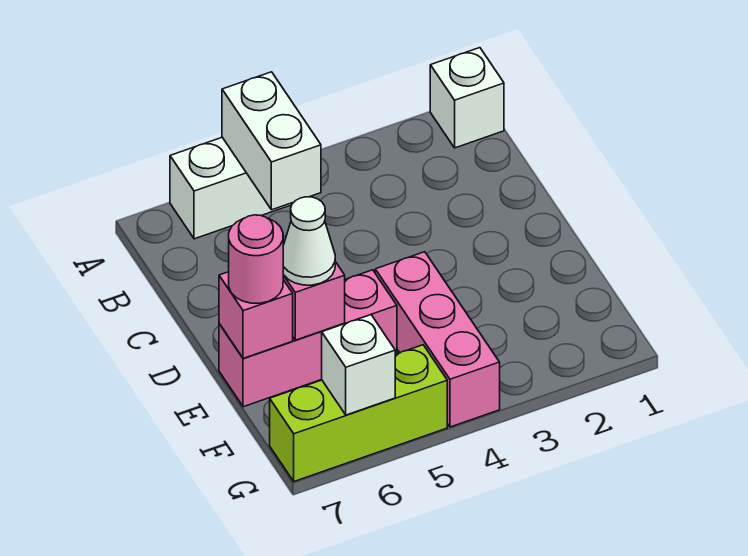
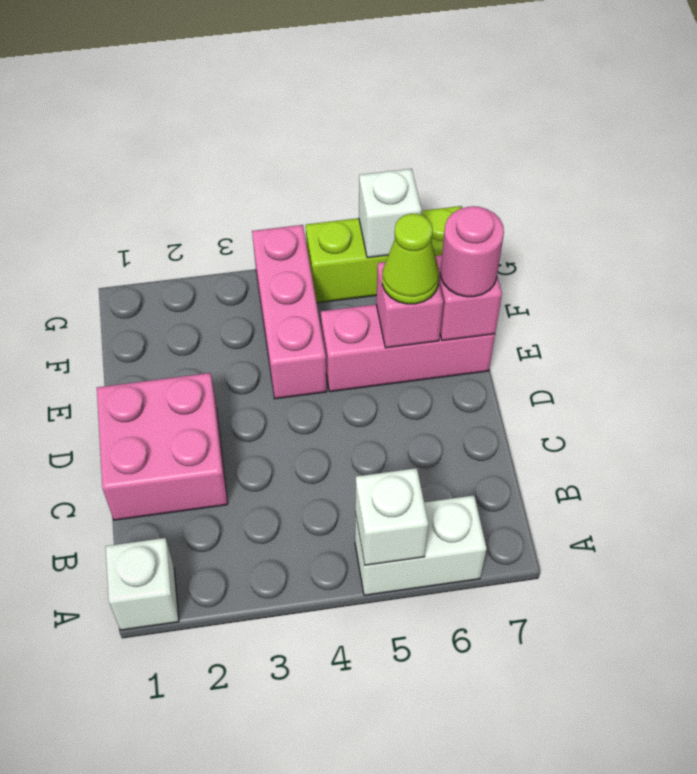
white brick A5:B5 level 2 -> white brick A5 level 2
none -> pink brick C1:D2 level 1
white cone E6 level 3 -> lime cone E6 level 3

